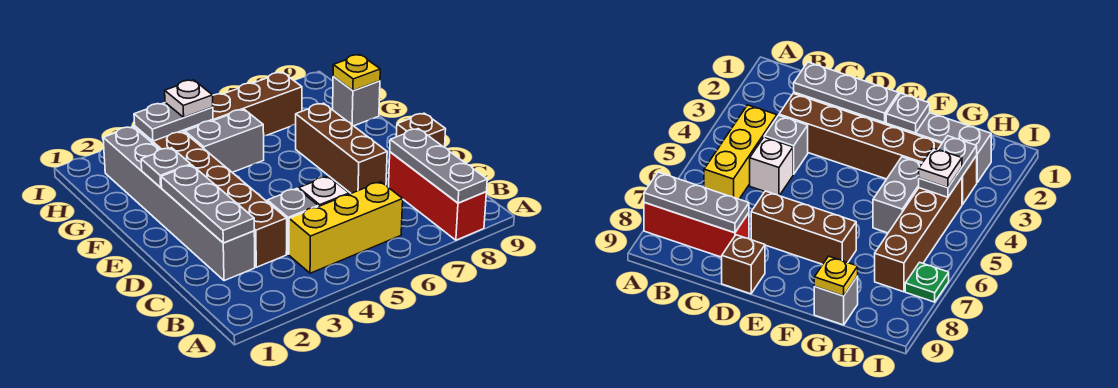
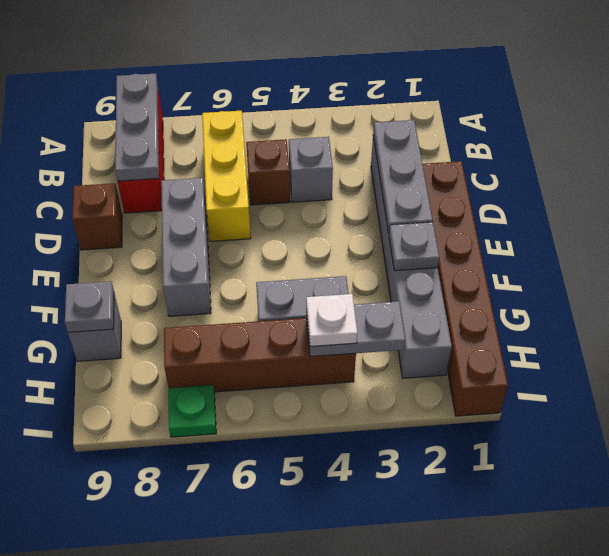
yellow brick B4:B6 level 1 -> yellow brick B6:D6 level 1
brown brick C3:H3 level 1 -> brown brick D1:I1 level 1
white brick C5 level 1 -> brown brick C5 level 1
brown brick D7:F7 level 1 -> grey brick D7:F7 level 1
yellow plate G9 level 2 -> grey plate G9 level 2

